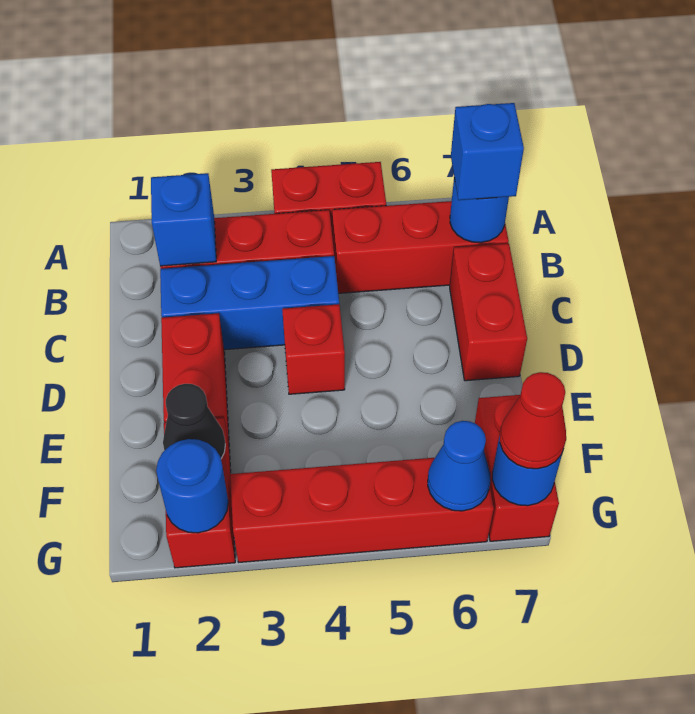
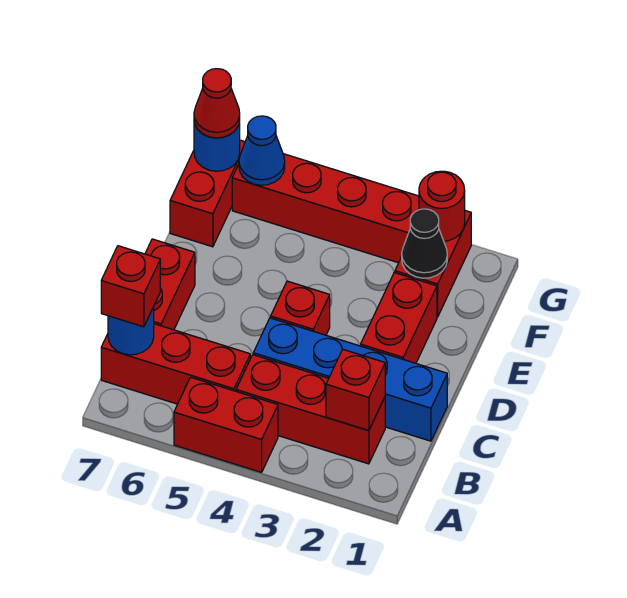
blue brick B2 level 2 -> red brick B2 level 2
blue brick B7 level 3 -> red brick B7 level 3
blue brick C2:C4 level 1 -> blue brick C1:C4 level 1
blue round brick G2 level 2 -> red round brick G2 level 2

